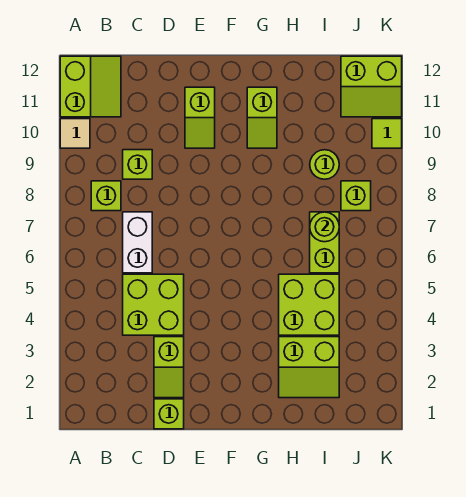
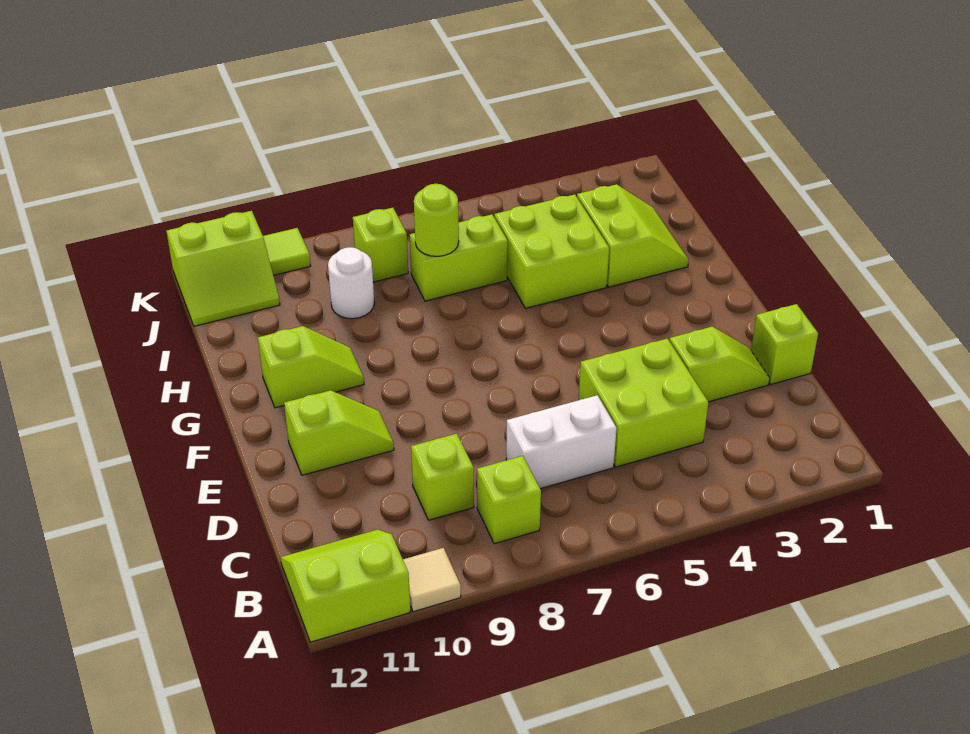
lime round brick I9 level 1 -> white round brick I9 level 1
lime slope J11:K12 level 1 top 12 -> lime slope J11:K12 level 1 top K

